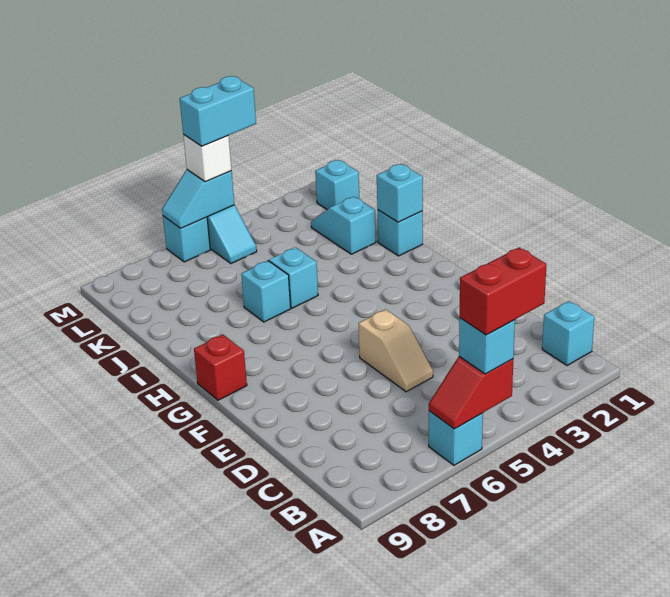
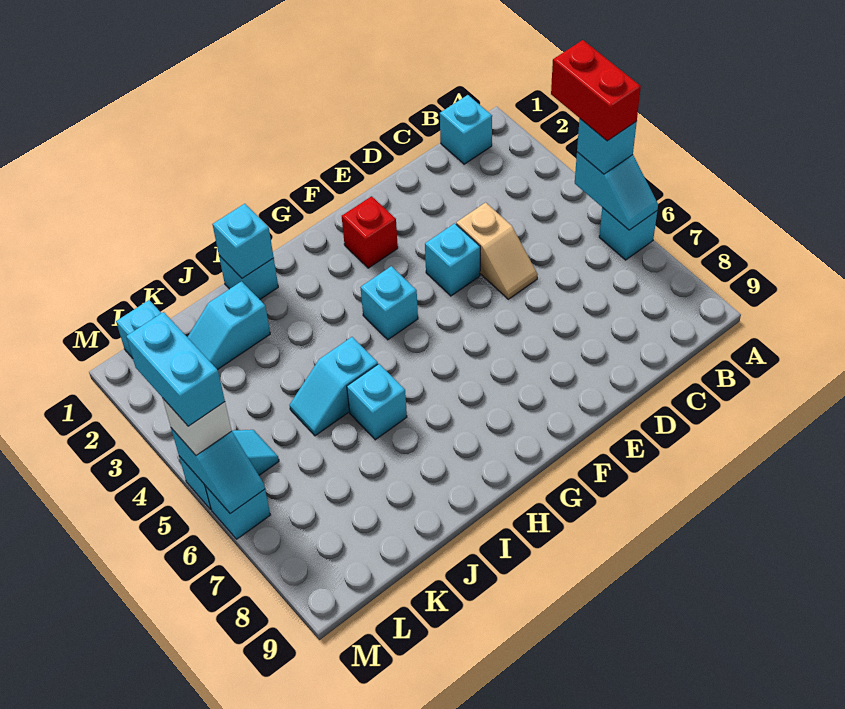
red slope A5:A6 level 2 top 5 -> cyan slope A5:A6 level 2 top 5
tan slope D5:E5 level 1 top E -> tan slope D4:D5 level 1 top 4
none -> cyan brick E4 level 1
none -> cyan brick G4 level 1
red brick G9 level 1 -> red brick F2 level 1

